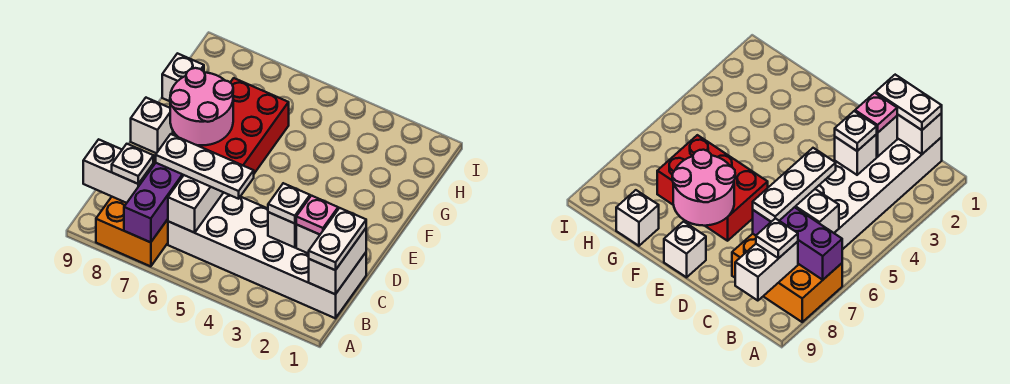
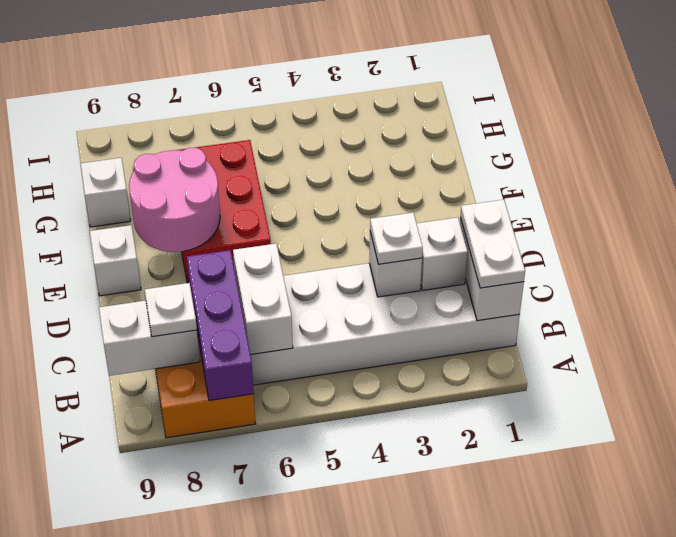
pink plate C2 level 3 -> none
white plate C5:C7 level 3 -> none

